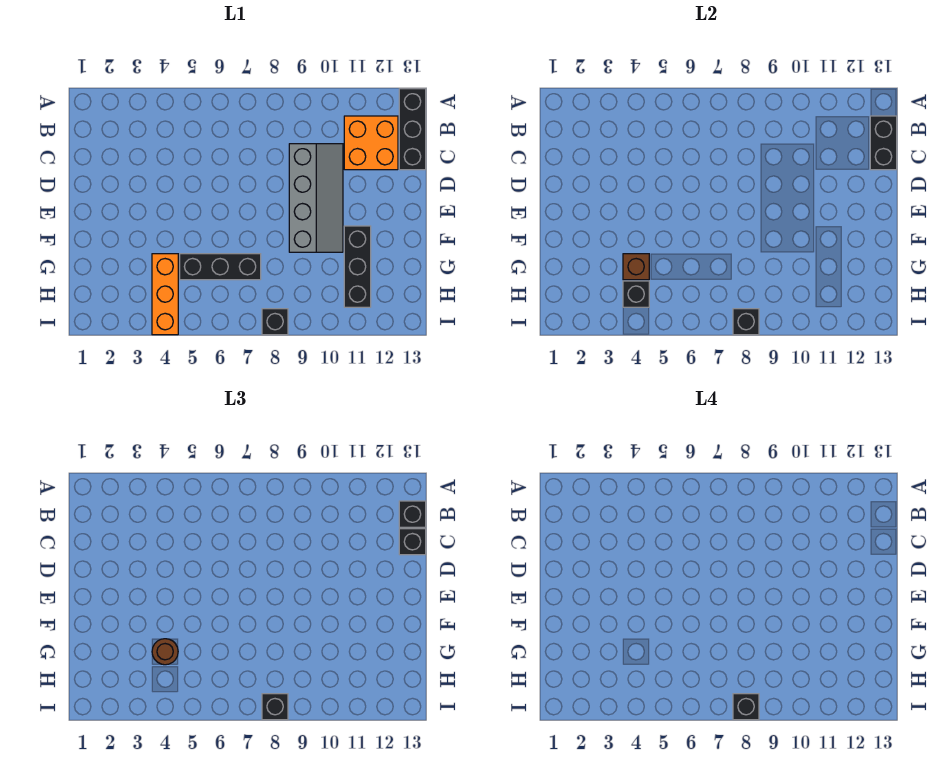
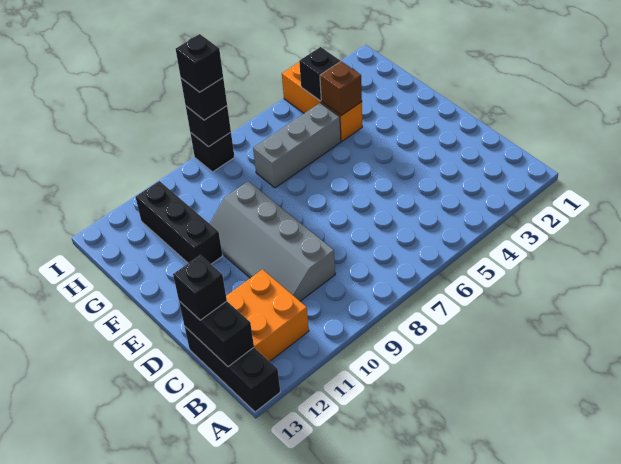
black brick B13 level 3 -> none
brown round brick G4 level 3 -> none
black brick G5:G7 level 1 -> grey brick G5:G7 level 1

